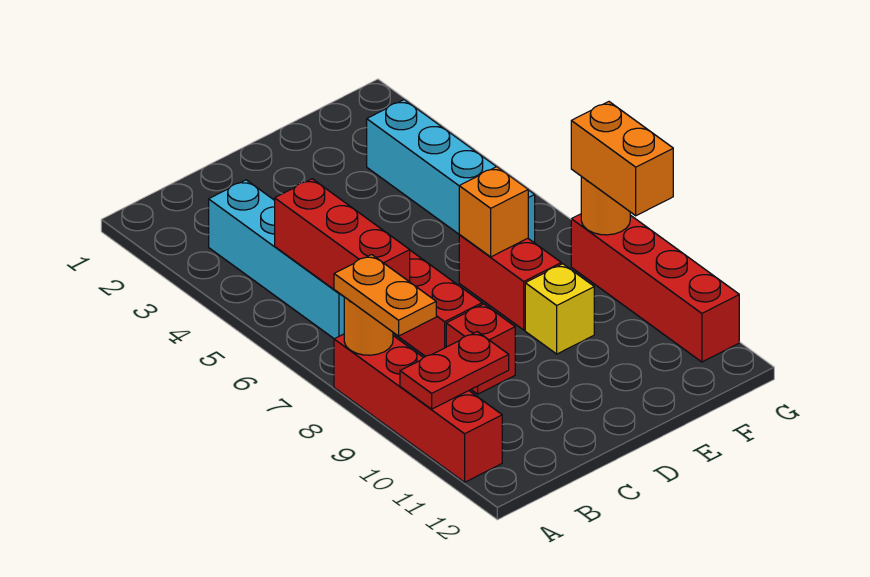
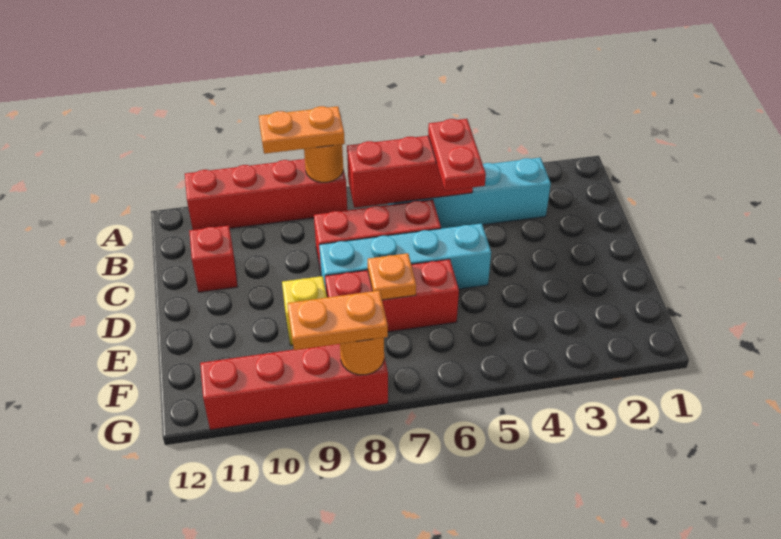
red plate A10:B10 level 2 -> red plate B5:C5 level 3
red brick C9 level 1 -> red brick C11 level 1
red brick E7:E8 level 1 -> red brick E6:E8 level 1
orange brick E7 level 2 -> orange plate E7 level 2
cyan brick F3:F6 level 1 -> cyan brick D5:D8 level 1
orange brick G8:G9 level 3 -> orange plate G8:G9 level 3

